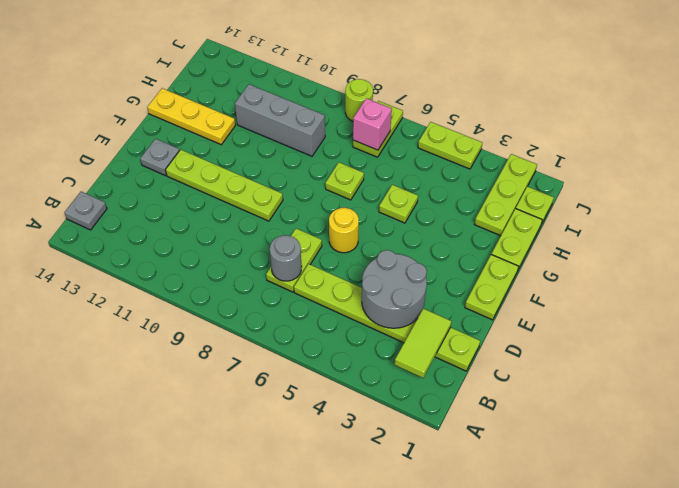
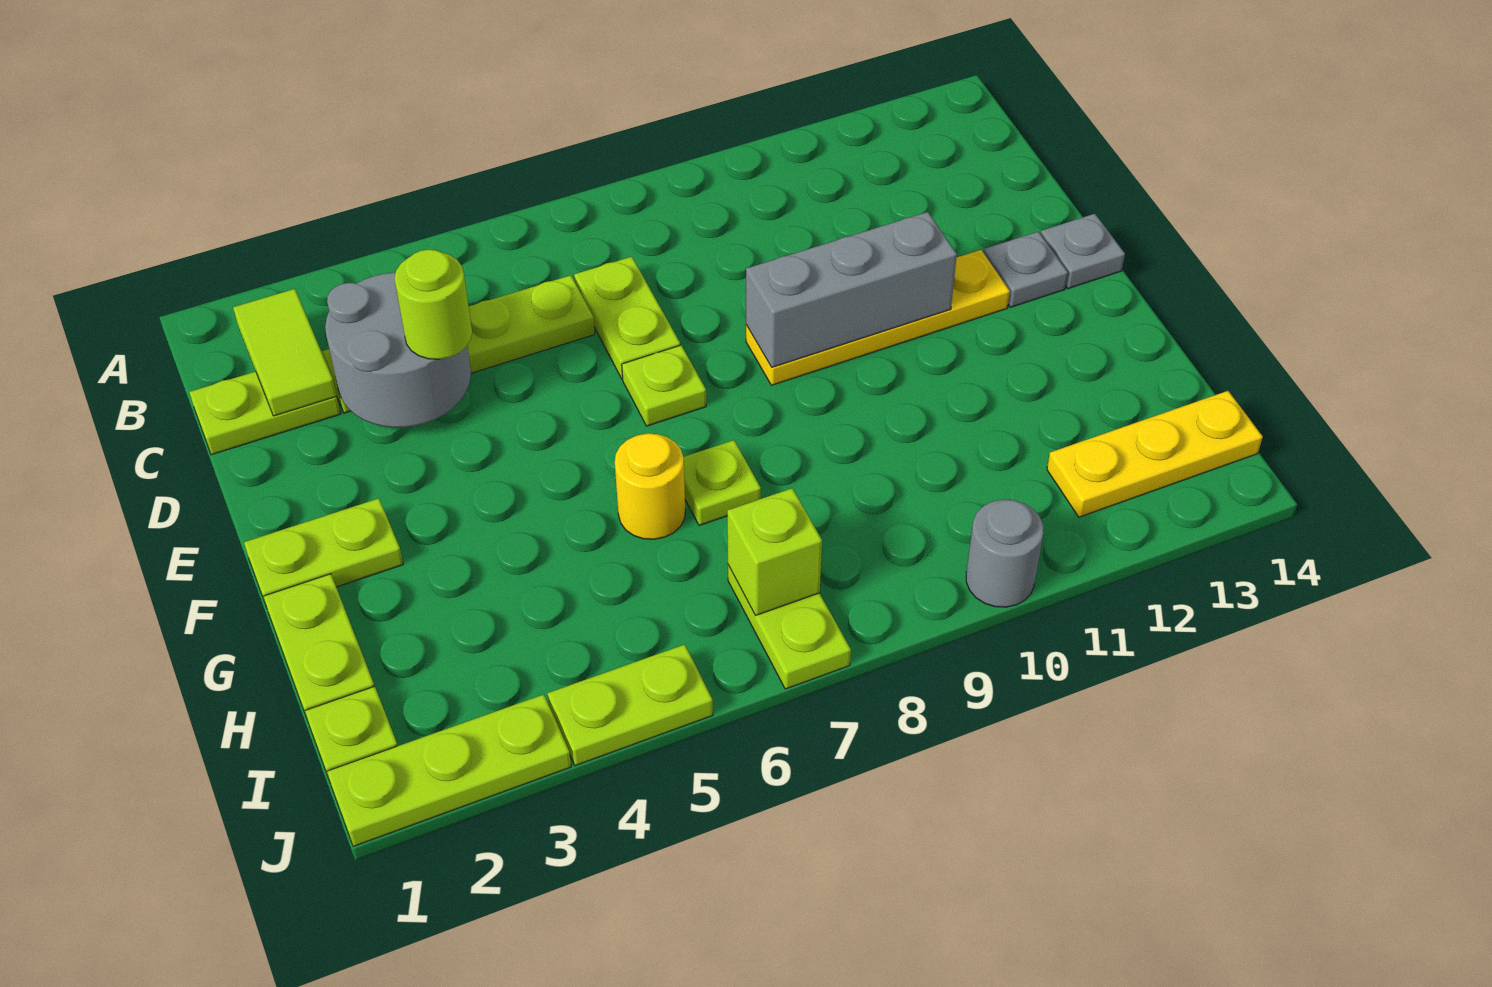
grey plate B14 level 1 -> grey plate E14 level 1
grey round brick C7 level 2 -> grey round brick J10 level 1
lime plate E1:F1 level 1 -> lime plate F1:F2 level 1
yellow round brick E6 level 1 -> yellow round brick G6 level 1
lime plate E9:E12 level 1 -> yellow plate E9:E12 level 1
lime plate G5 level 1 -> lime plate E7 level 1
yellow plate G12:G14 level 1 -> yellow plate I12:I14 level 1
lime plate H2:J2 level 1 -> lime plate J1:J3 level 1
grey brick H9:H11 level 1 -> grey brick E9:E11 level 2
pink brick I7 level 2 -> lime brick I7 level 2
lime round brick J8 level 1 -> lime round brick D4 level 3

